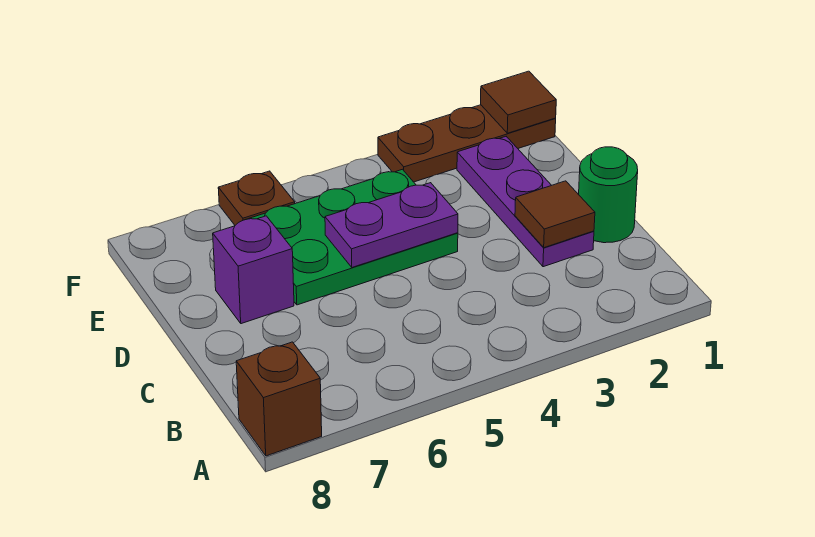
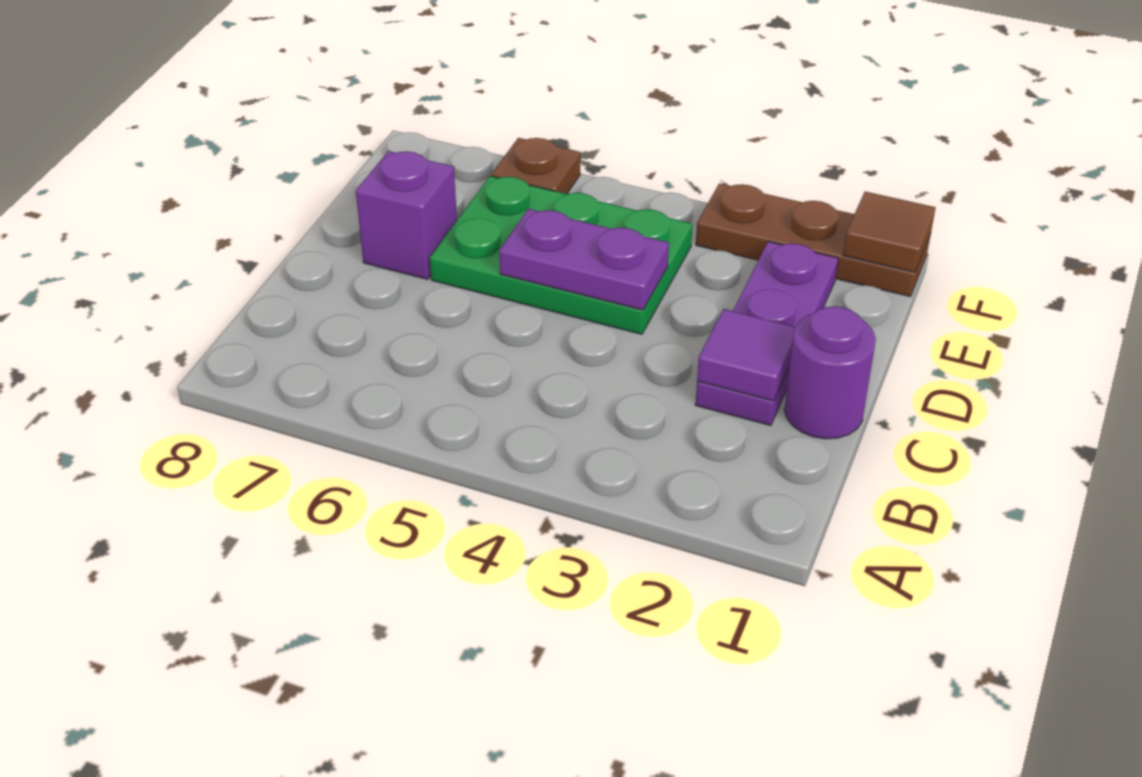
brown brick A8 level 1 -> none
green round brick C1 level 1 -> purple round brick C1 level 1
brown tile C2 level 2 -> purple tile C2 level 2

